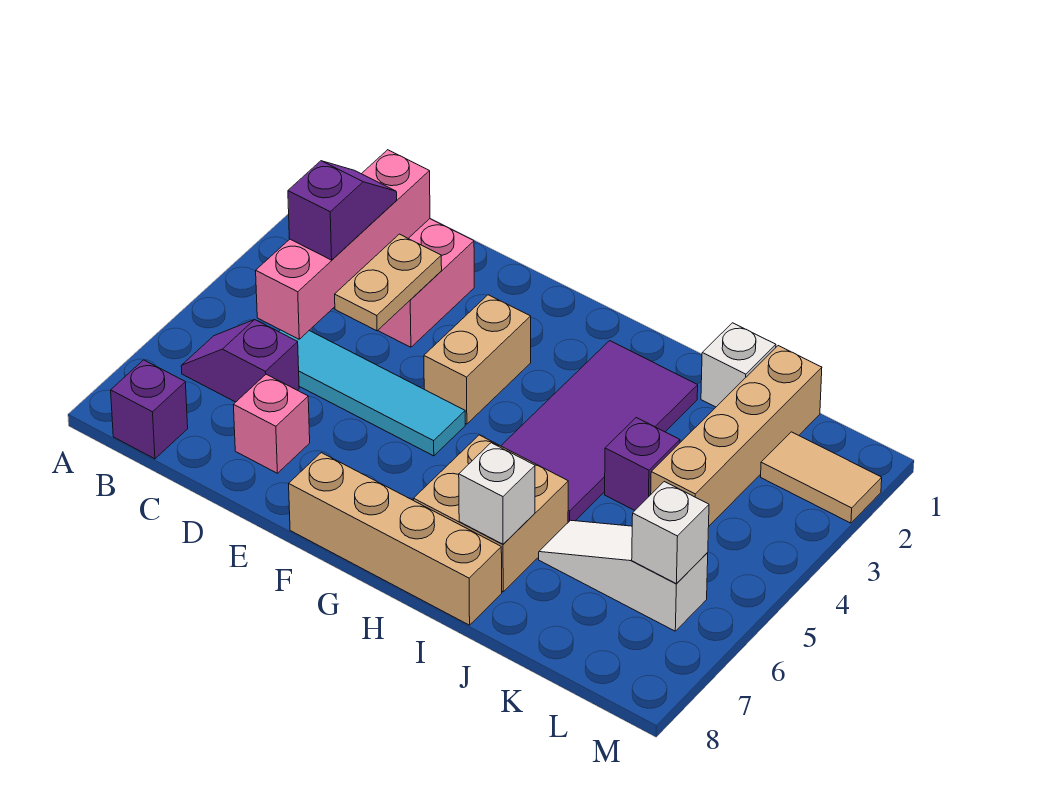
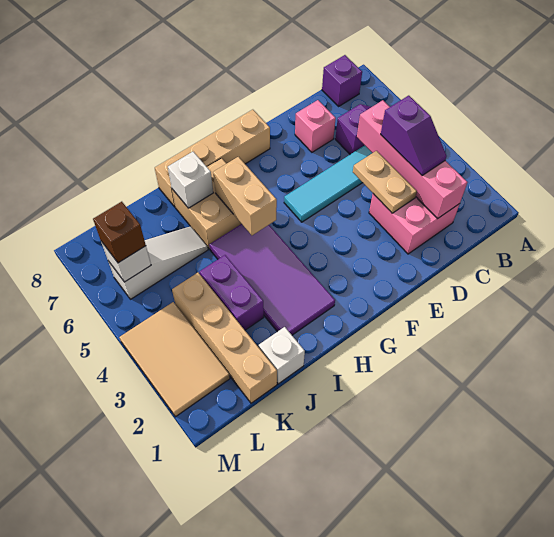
tan brick F3:F4 level 1 -> tan brick H5:H6 level 2
purple brick J4 level 1 -> purple brick J3:J4 level 1
tan tile L2:M2 level 1 -> tan tile L2:M4 level 1
none -> brown brick L6 level 3

